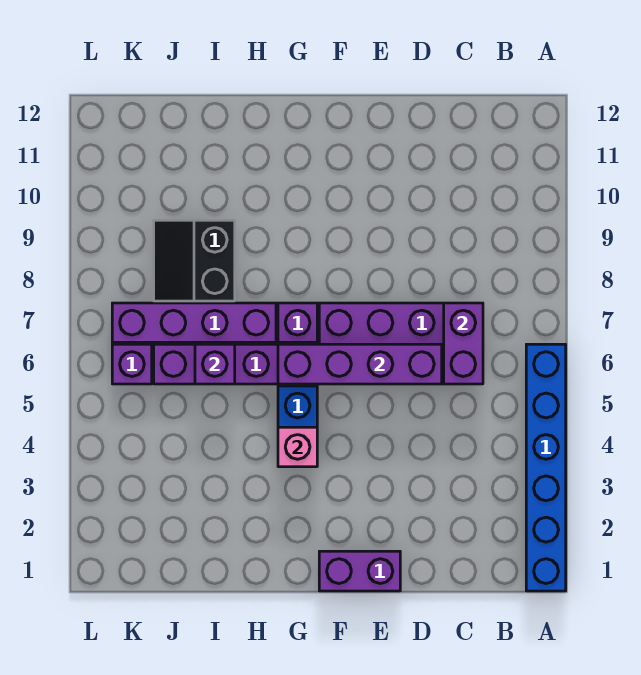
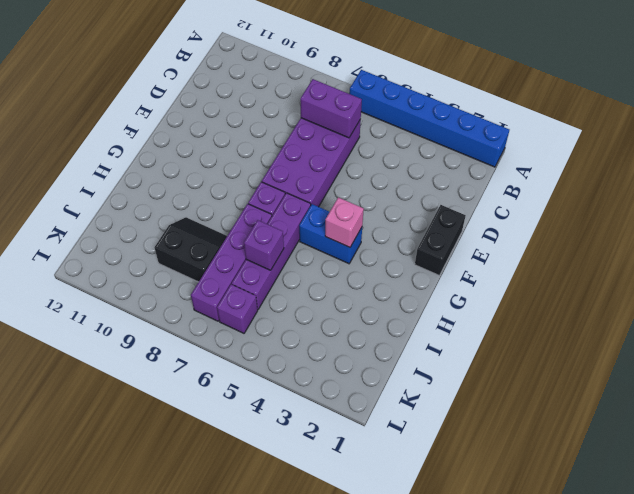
purple brick D6:G6 level 2 -> none
purple brick E1:F1 level 1 -> black brick E1:F1 level 1
black slope I8:J9 level 1 top I -> black slope I8:J9 level 1 top J

